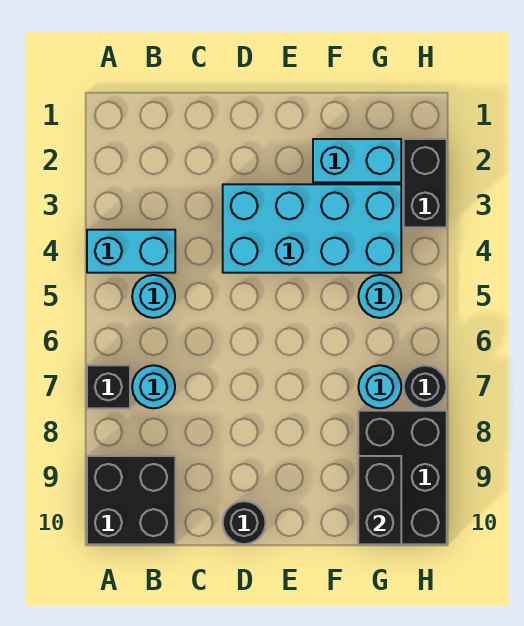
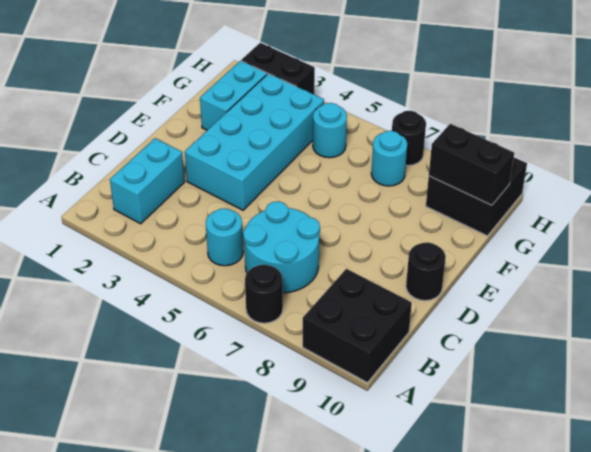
cyan brick A4:B4 level 1 -> cyan brick B2:C2 level 1
black brick A7 level 1 -> black round brick A7 level 1
cyan round brick B7 level 1 -> cyan round brick B6:C7 level 1
black brick G8:H10 level 1 -> black brick G9:H10 level 1

